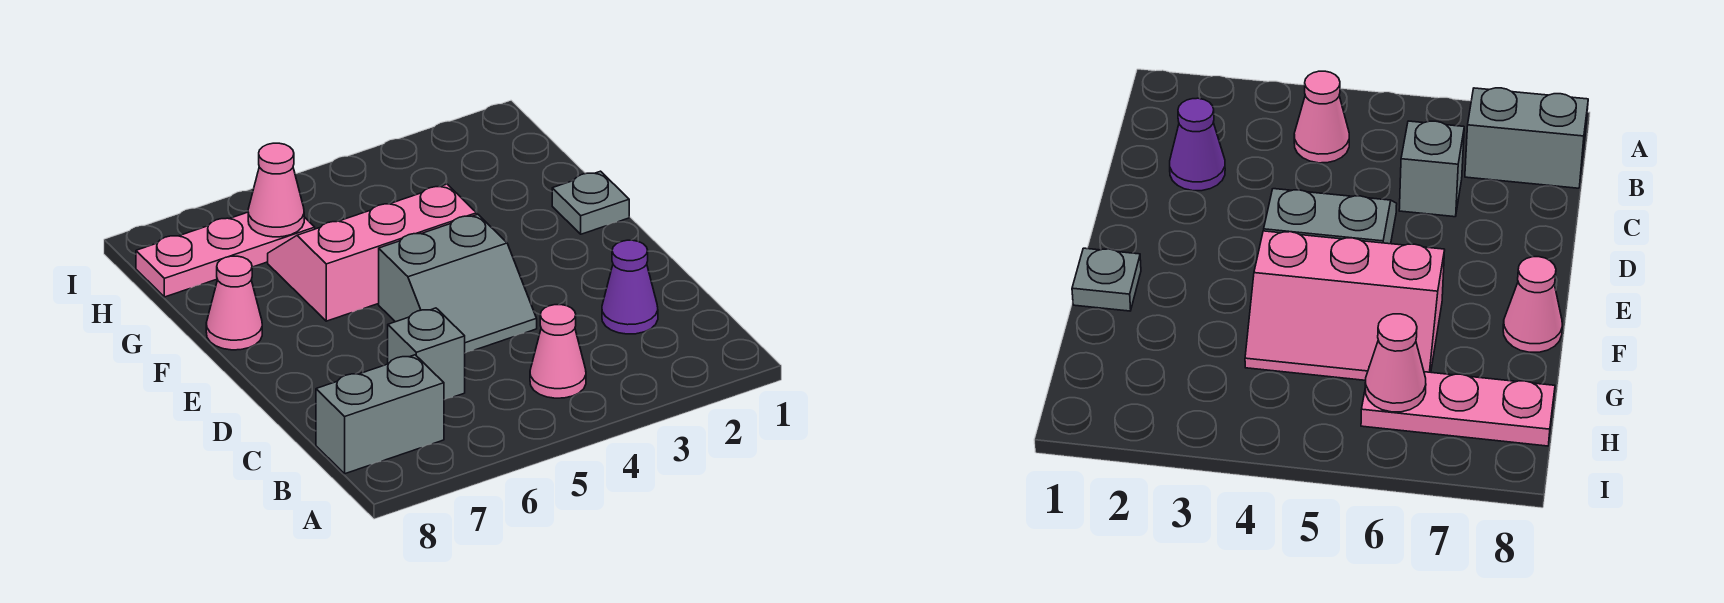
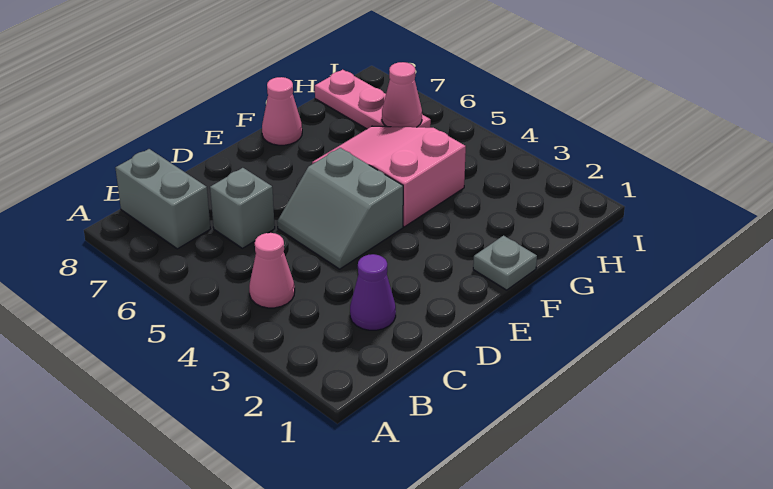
pink slope F4:G6 level 1 top F -> pink slope F4:G6 level 1 top 4

